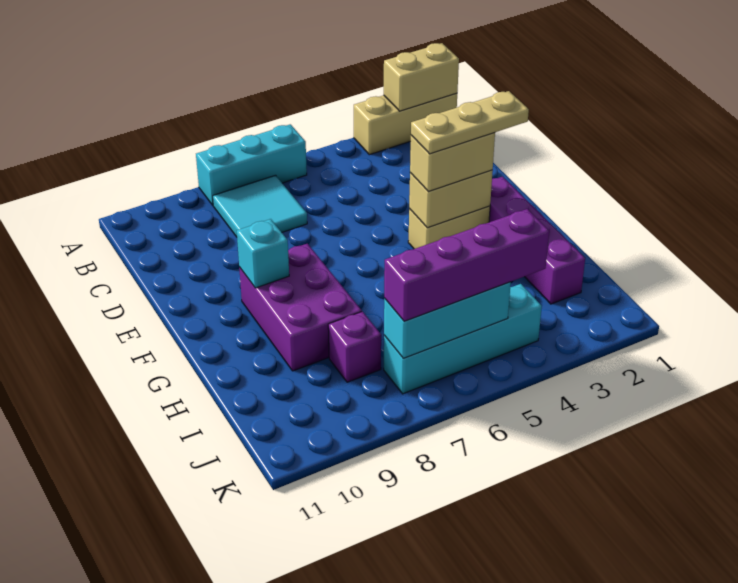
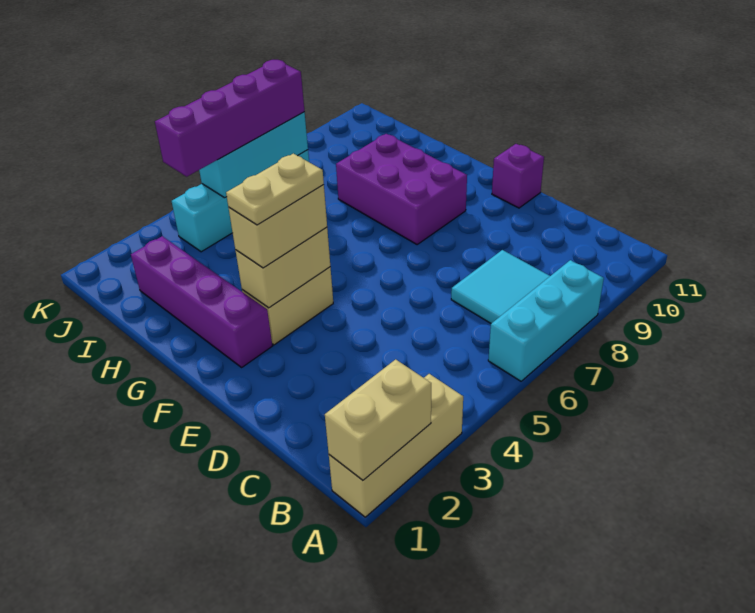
tan plate F2:F4 level 4 -> tan plate F3:F4 level 4
cyan brick F9 level 2 -> none
purple brick I8 level 1 -> purple brick E11 level 1

